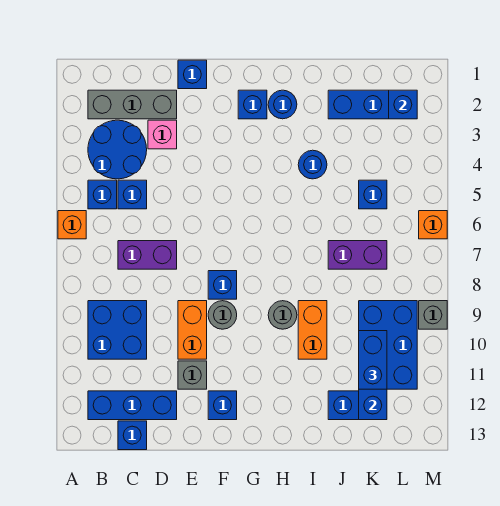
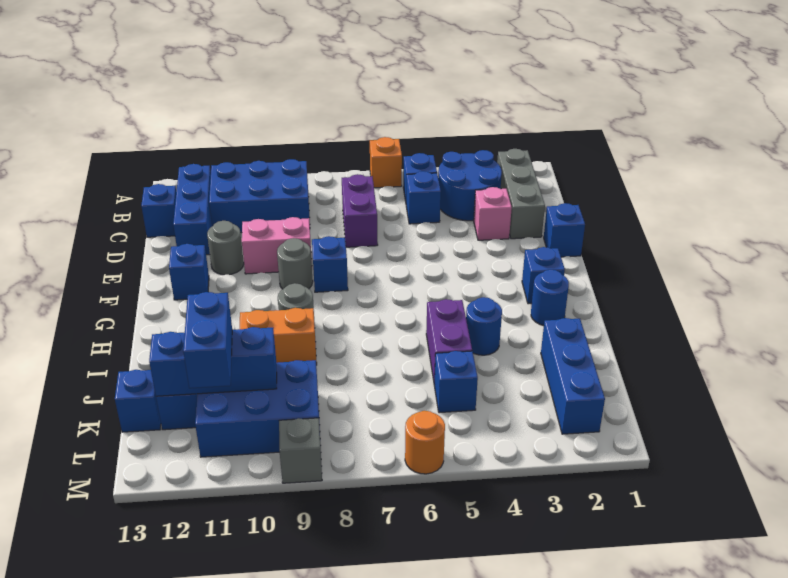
blue brick B9:C10 level 1 -> blue brick B9:C11 level 1
orange brick E9:E10 level 1 -> pink brick E9:E10 level 1
grey brick E11 level 1 -> grey round brick E11 level 1
purple brick J7:K7 level 1 -> purple brick I5:J5 level 1
blue brick K10:K11 level 3 -> blue brick K11:L11 level 3
blue brick L2 level 2 -> blue brick K13 level 1
orange brick M6 level 1 -> orange round brick M6 level 1

